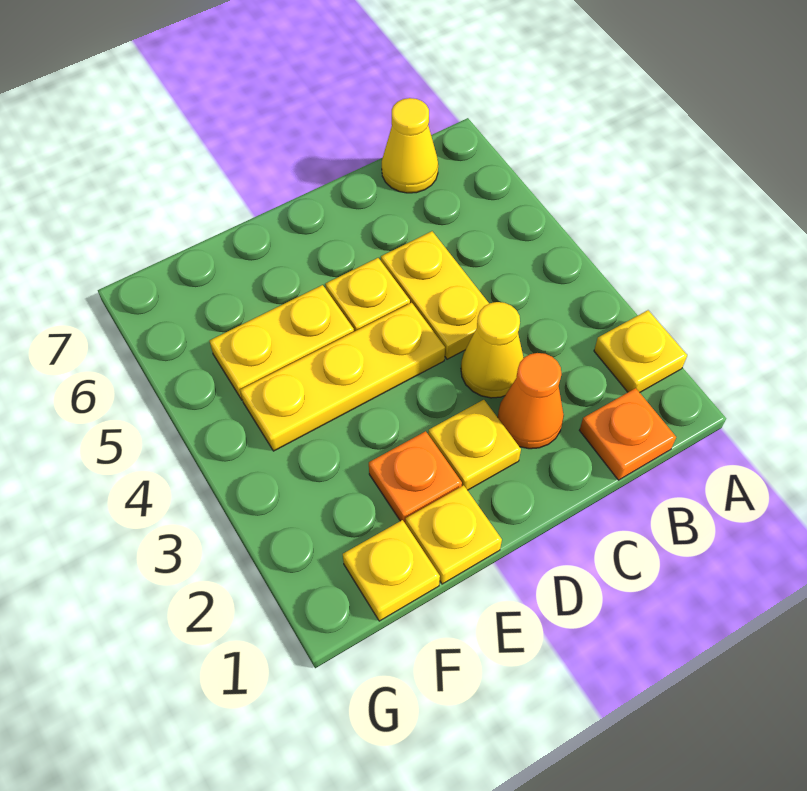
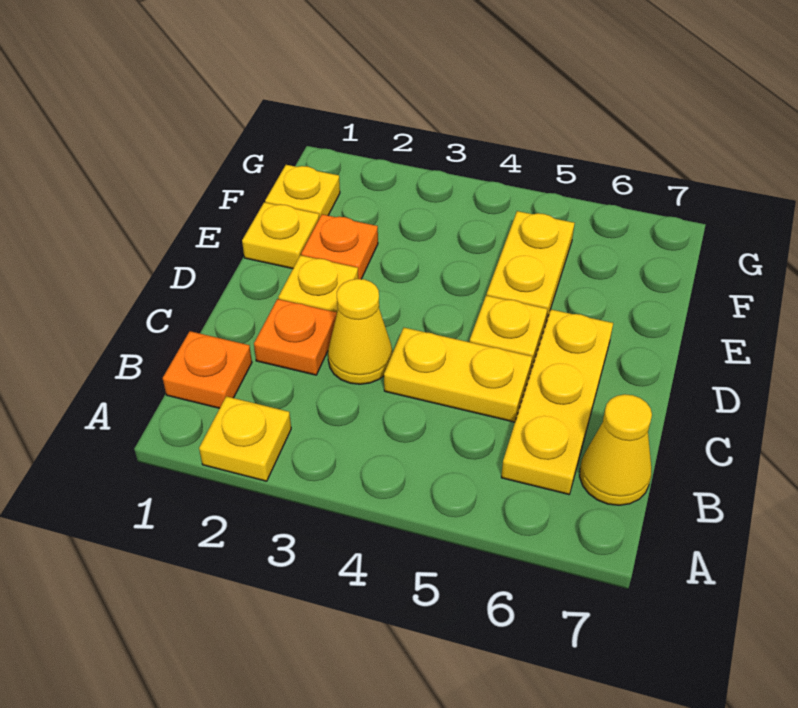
orange cone C2 level 1 -> orange plate C2 level 1
yellow plate D4:F4 level 1 -> yellow plate B6:D6 level 1

